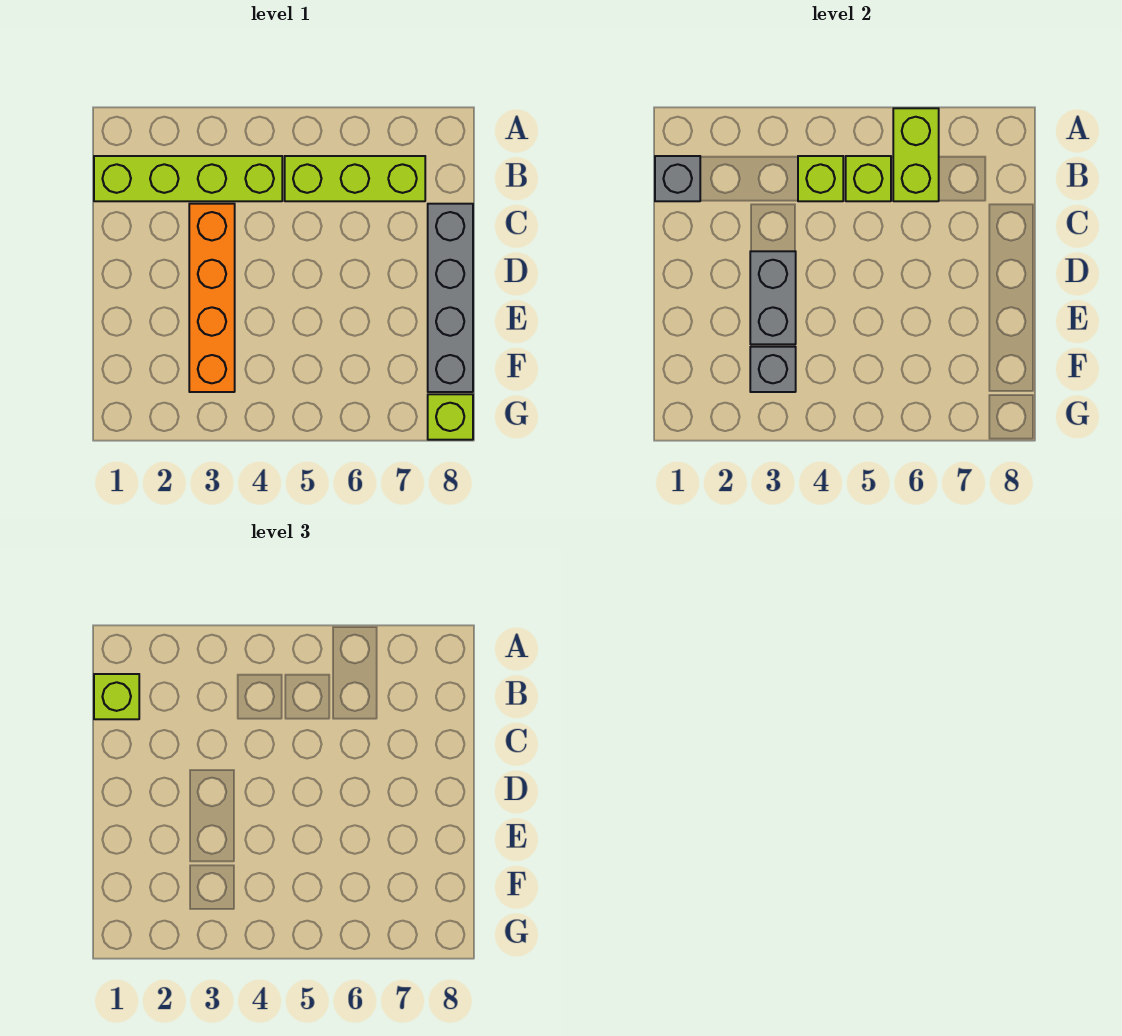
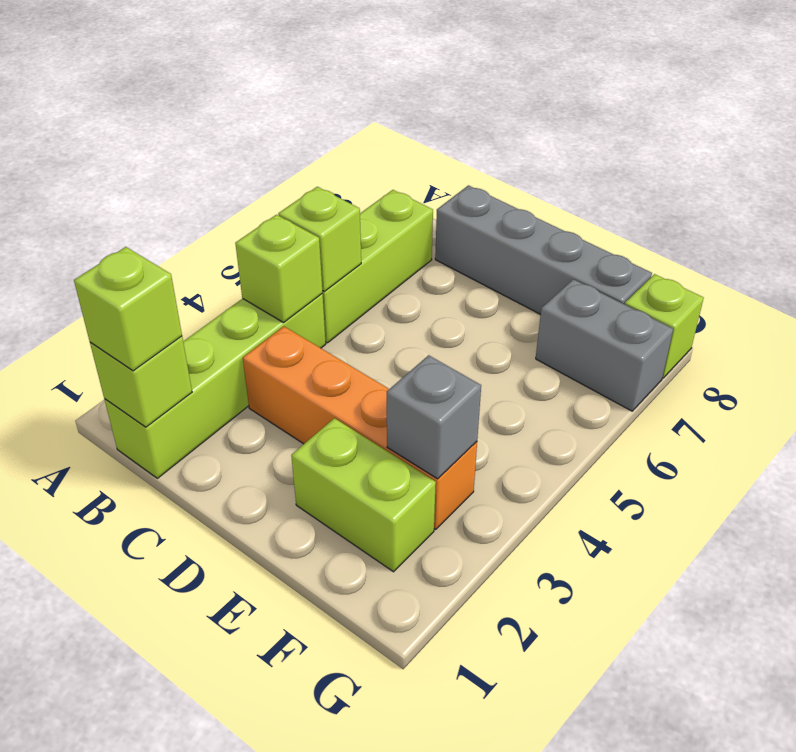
lime brick A6:B6 level 2 -> lime brick E2:F2 level 1
grey brick B1 level 2 -> lime brick B1 level 2
grey brick D3:E3 level 2 -> grey brick F7:G7 level 1

